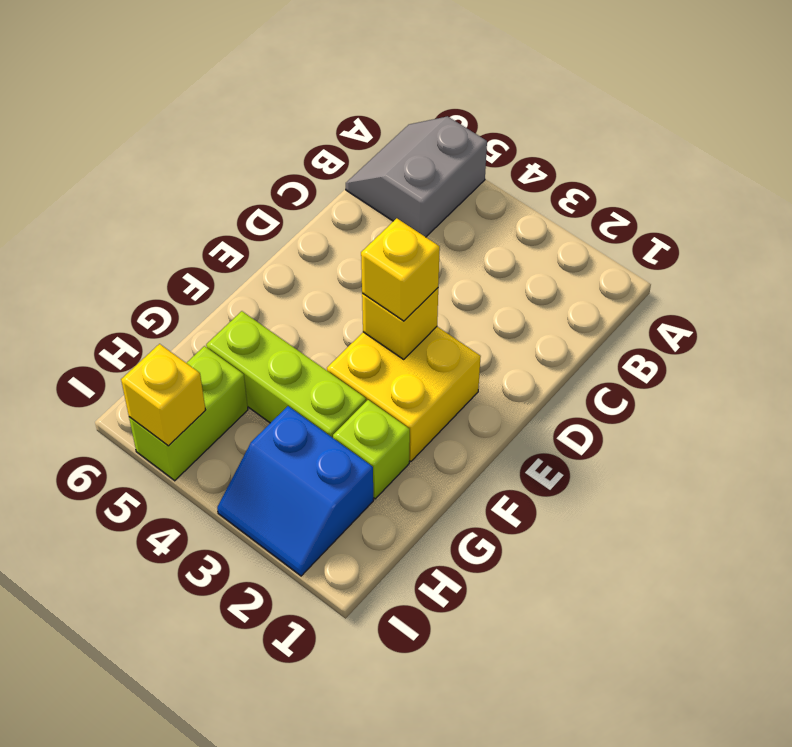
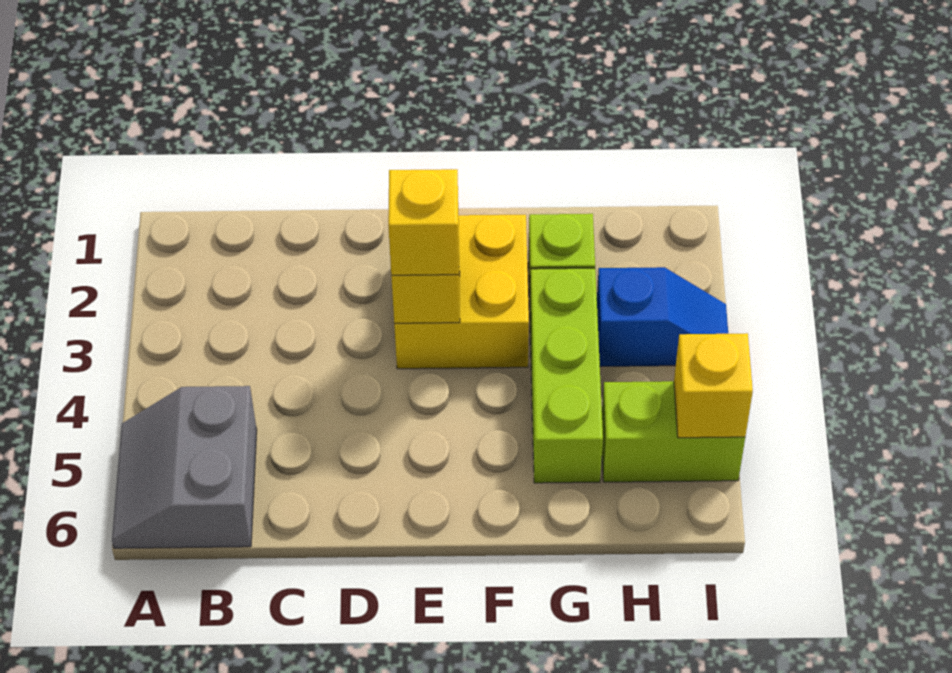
grey slope A5:B6 level 1 top 5 -> grey slope A5:B6 level 1 top B
blue slope H2:I3 level 1 top H -> blue slope H3:I3 level 1 top H

